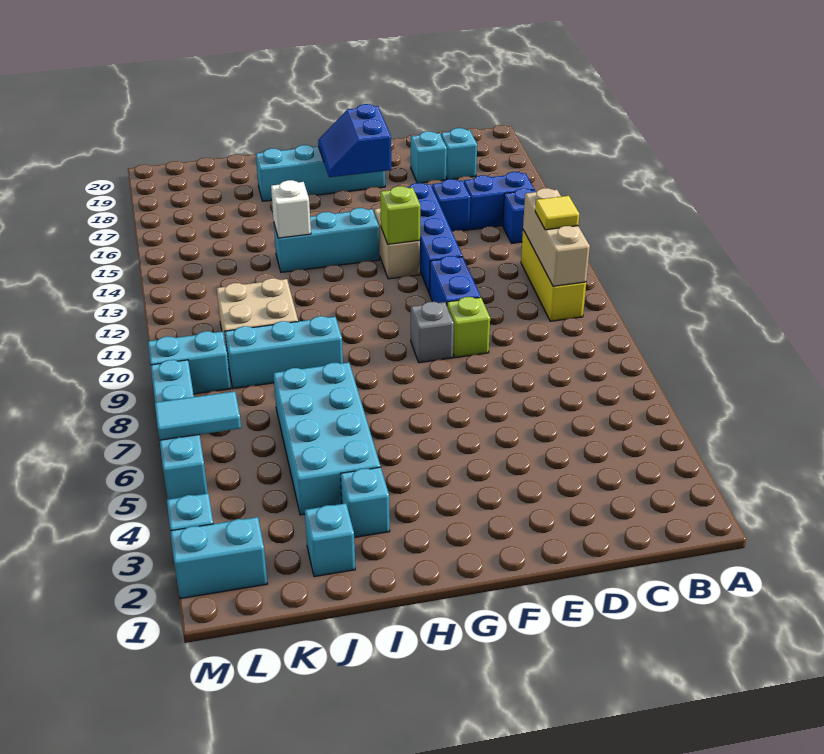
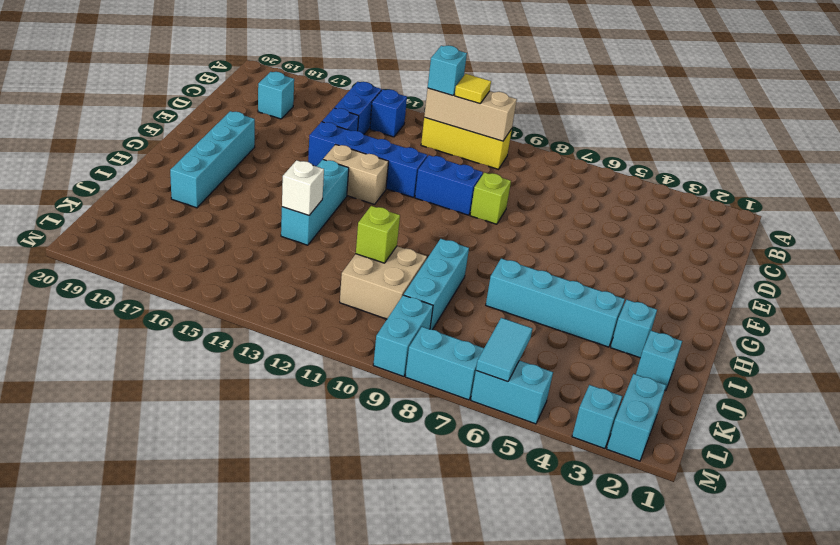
cyan brick D18 level 1 -> cyan brick B12 level 3
grey brick F9 level 1 -> none
lime brick F13 level 2 -> lime brick J11 level 2
blue slope F17:G18 level 2 top F -> none
cyan brick I4:J7 level 1 -> cyan brick I4:I7 level 1

